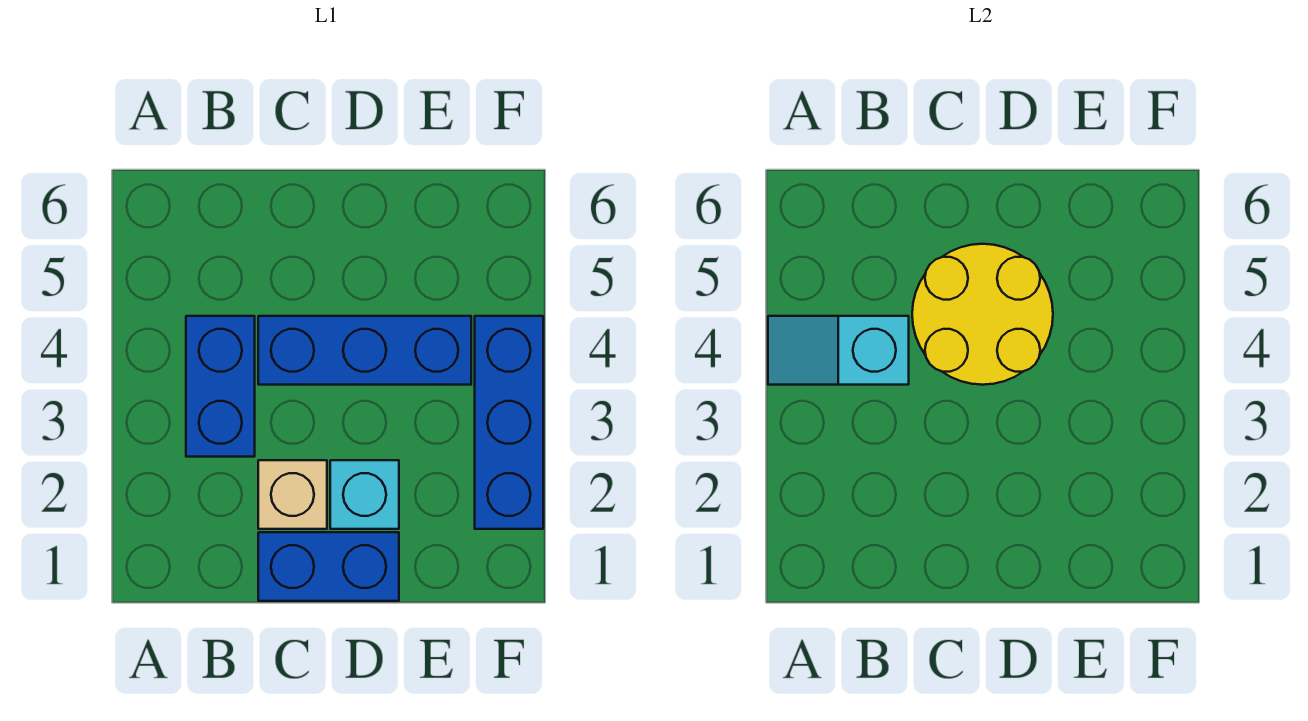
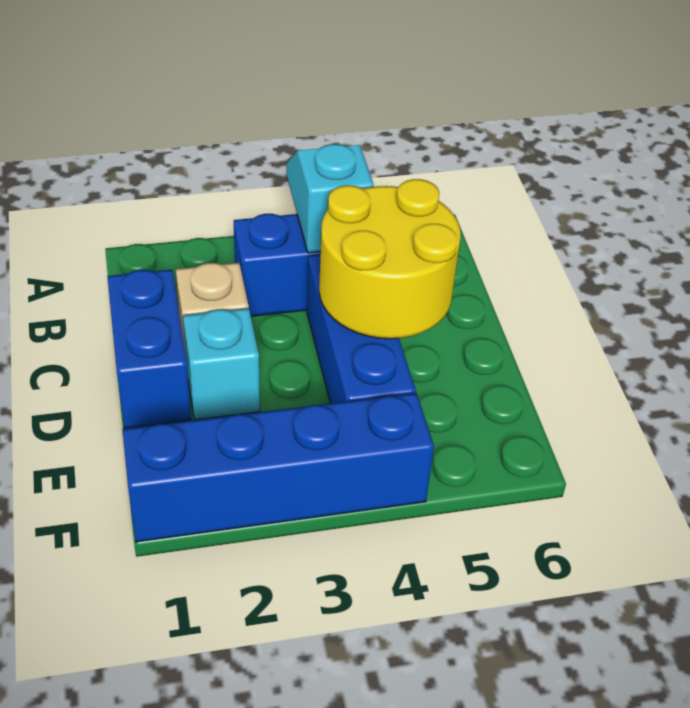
blue brick F2:F4 level 1 -> blue brick F1:F4 level 1

